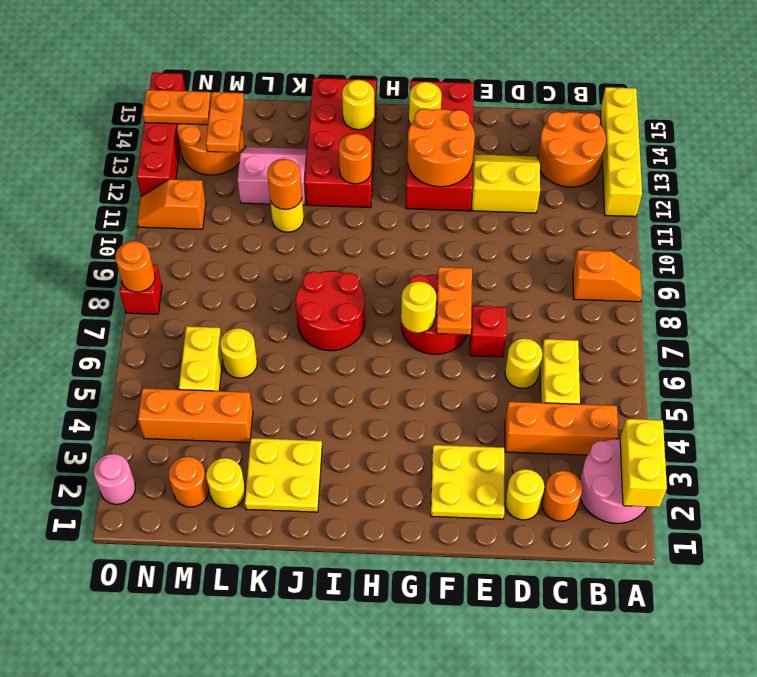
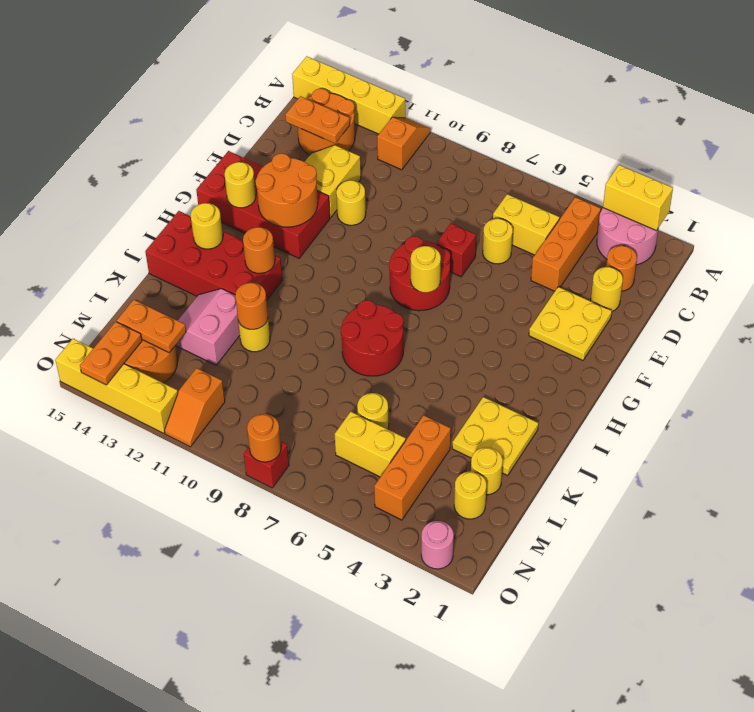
orange slope A9:B9 level 1 top B -> orange slope A11:B11 level 1 top B
none -> yellow round brick E11 level 1
orange plate F7:F8 level 2 -> orange plate C13:C14 level 2
orange round brick M2 level 1 -> yellow round brick M2 level 1
red brick O12:O15 level 1 -> yellow brick O12:O15 level 1

